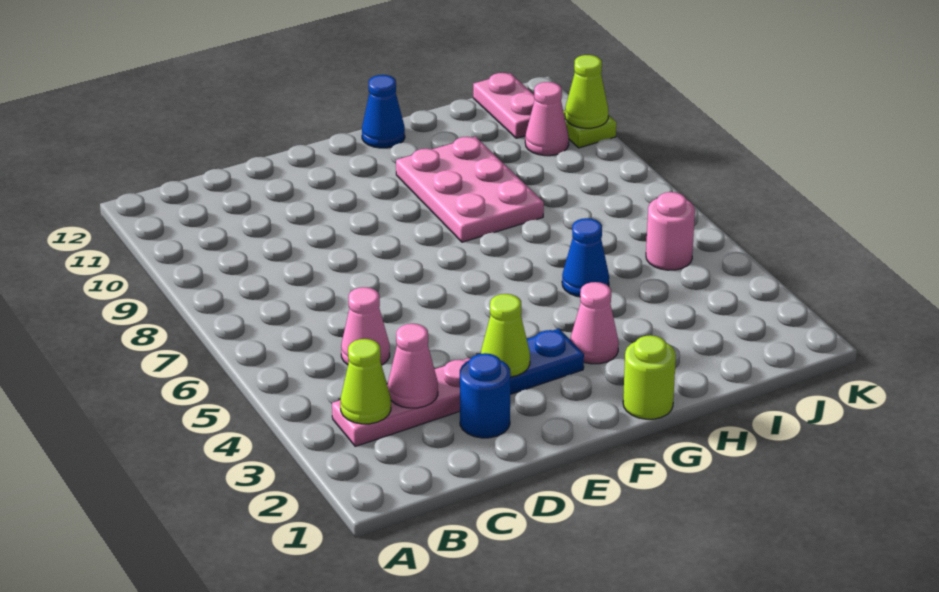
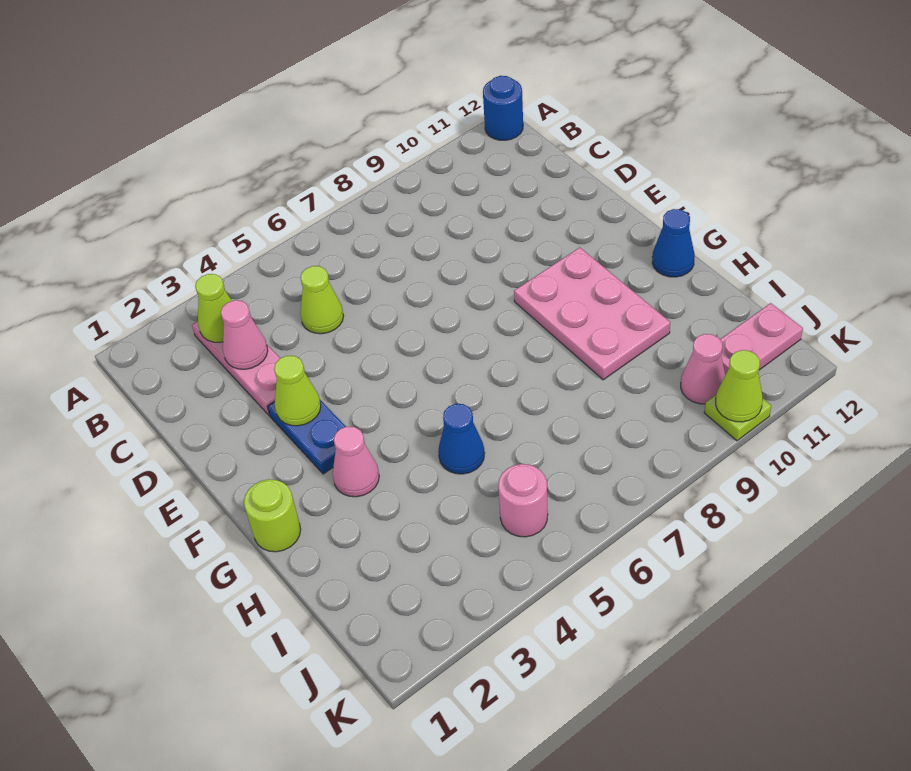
pink cone C5 level 1 -> lime cone C5 level 1
blue round brick D2 level 1 -> blue round brick A12 level 1
pink plate G8:H10 level 1 -> pink plate F9:H10 level 1

